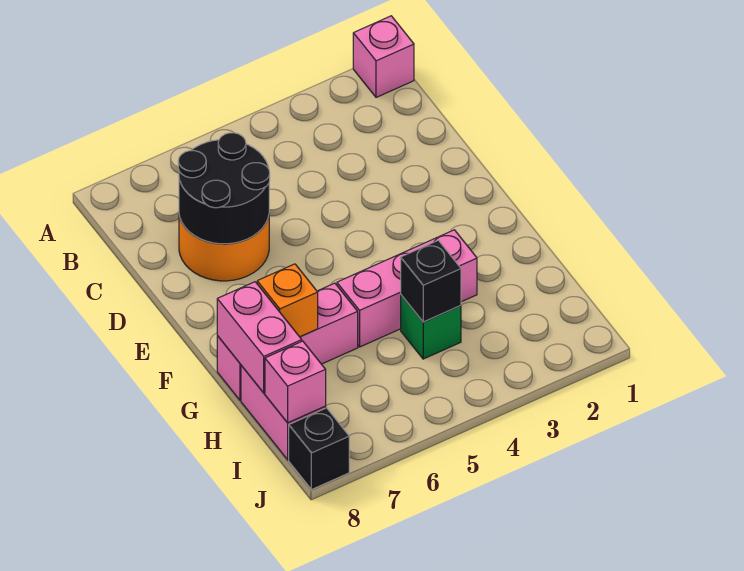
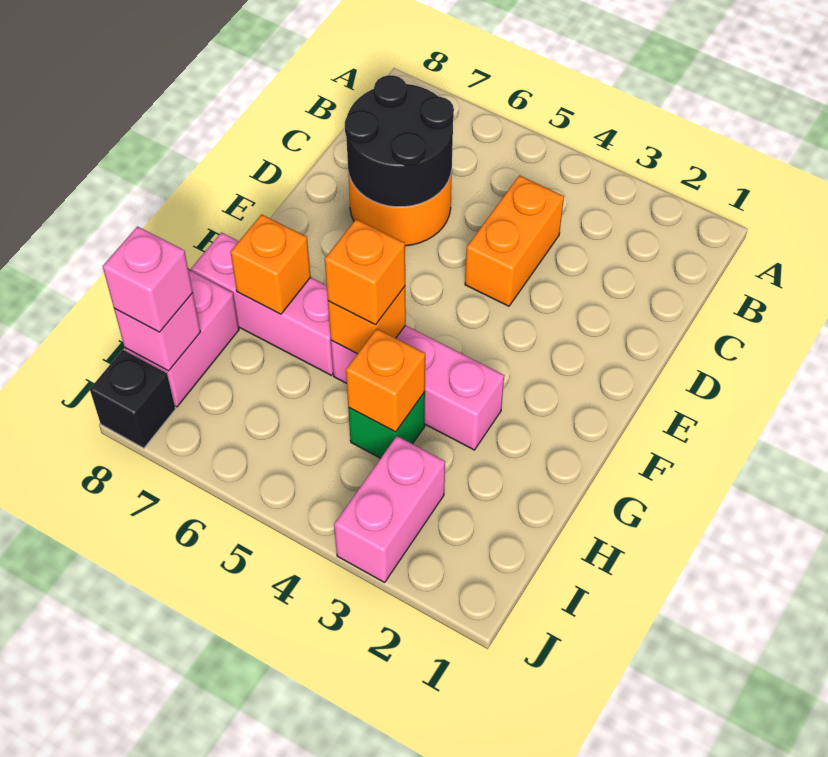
pink brick A1 level 1 -> pink brick I8 level 3
none -> orange brick C4:D4 level 1
none -> orange brick G5 level 2
none -> orange brick G5 level 3
pink brick G8:H8 level 2 -> pink brick I3:J3 level 1
black brick H4 level 2 -> orange brick H4 level 2

